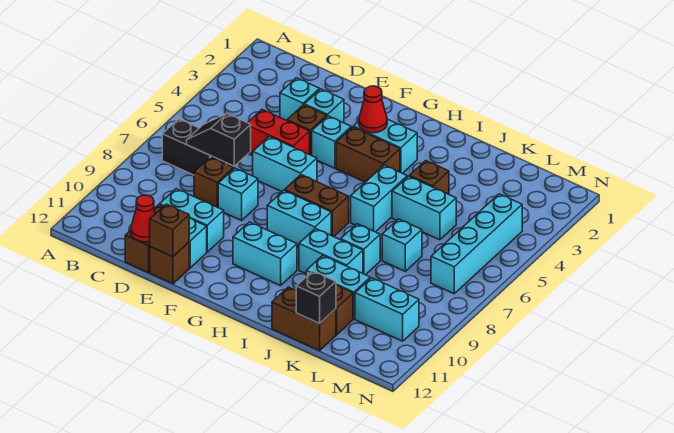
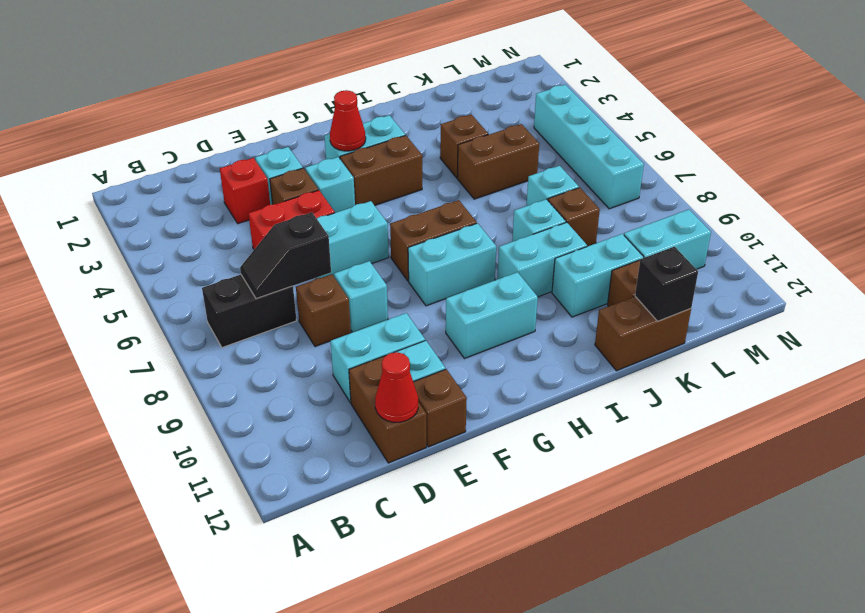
cyan brick D3 level 1 -> red brick D3 level 1
brown brick E12 level 2 -> brown brick K8 level 1
cyan brick I5:I6 level 1 -> none
cyan brick J5:K5 level 1 -> brown brick J5:K5 level 1

